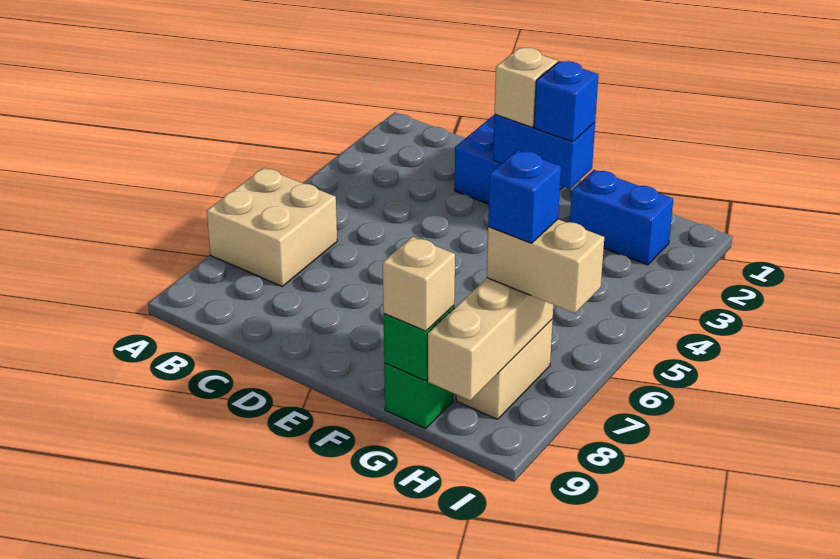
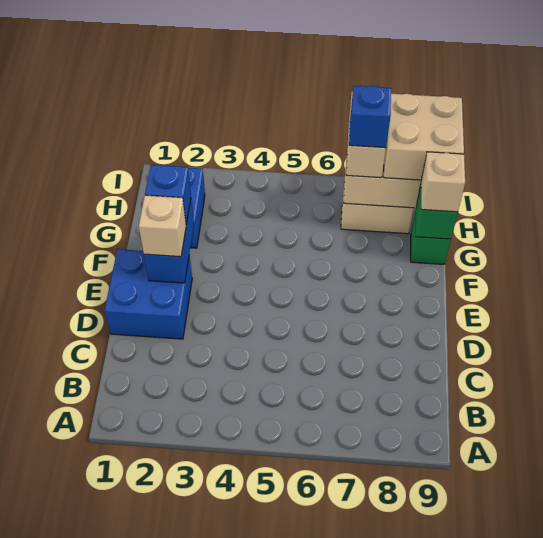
tan brick A6:B7 level 1 -> tan brick H8:I9 level 3

